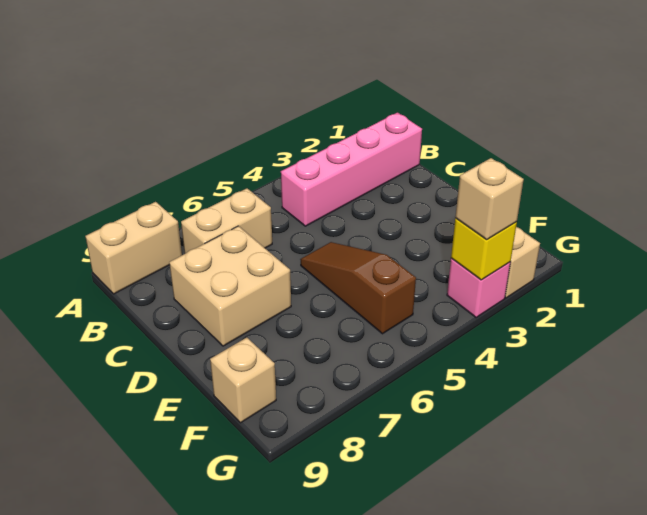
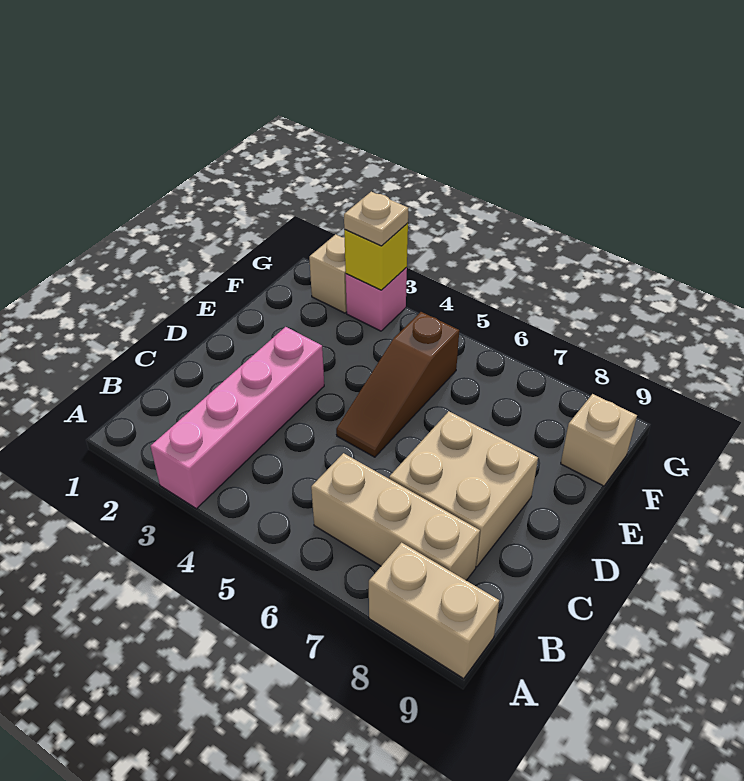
pink brick B1:B4 level 1 -> pink brick A3:D3 level 1
tan brick B6:B7 level 1 -> tan brick B6:B8 level 1
tan brick G3 level 3 -> tan plate G3 level 3

